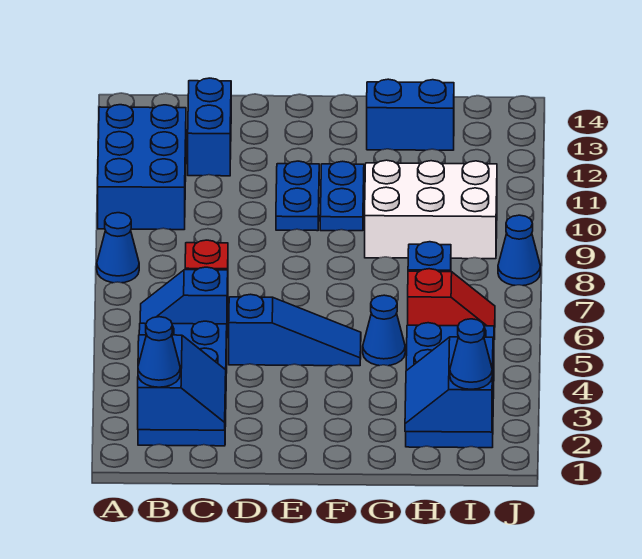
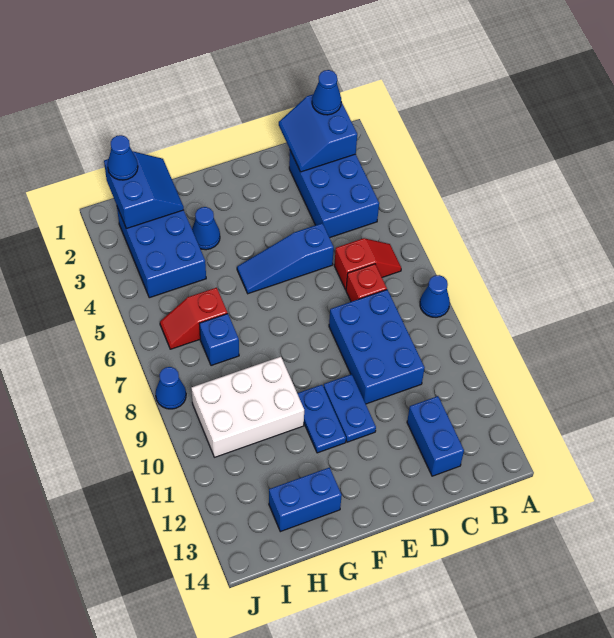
blue brick A10:B12 level 1 -> blue brick C8:D10 level 1
blue slope B6:C6 level 1 top C -> red slope B6:C6 level 1 top C
blue cone G5 level 1 -> blue cone G3 level 1

